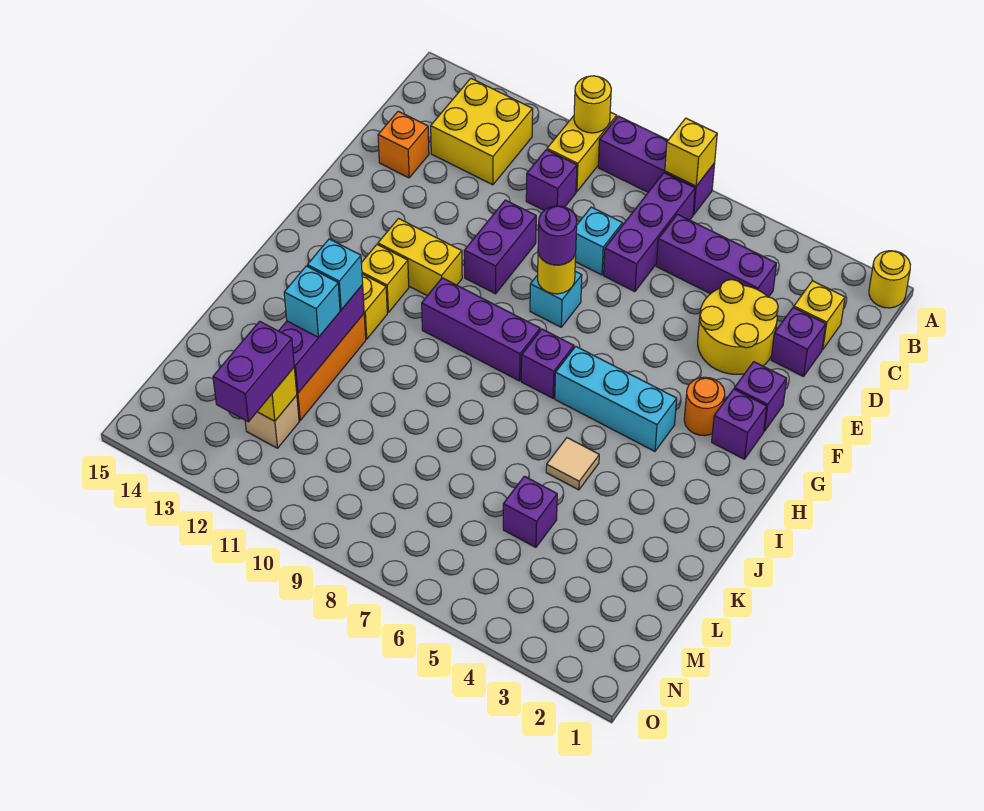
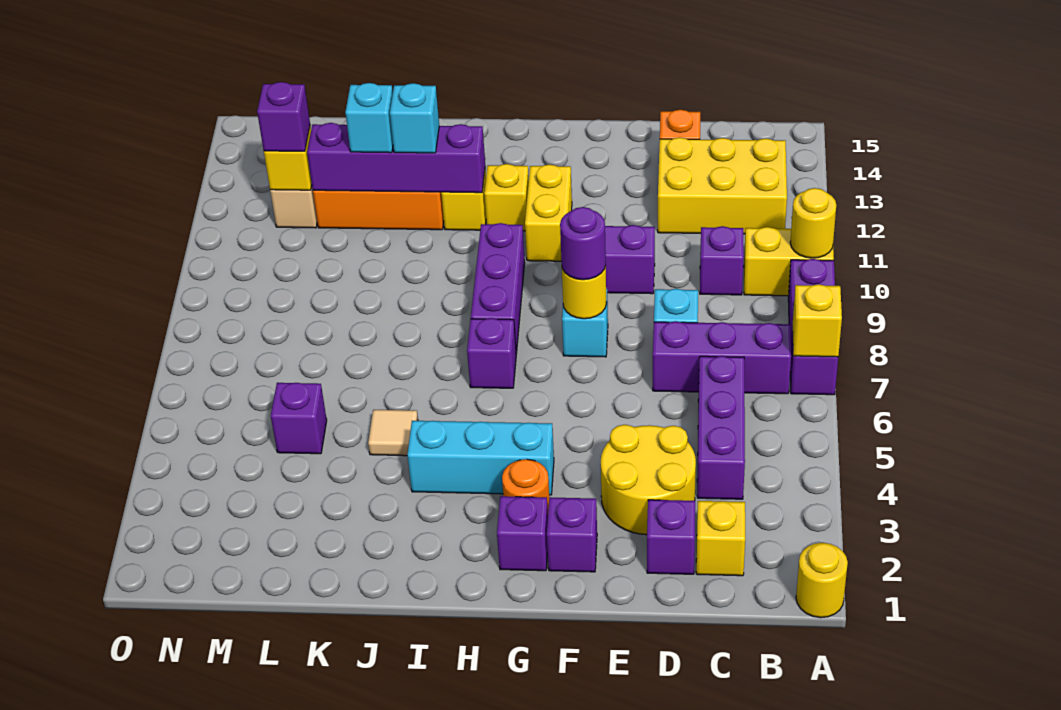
yellow brick B12:C13 level 1 -> yellow brick B12:D13 level 1
cyan brick H4:H6 level 1 -> cyan brick G4:I4 level 1
purple brick J12:L12 level 2 -> purple brick I12:L12 level 2
purple brick M12:N12 level 3 -> purple brick M12 level 3

